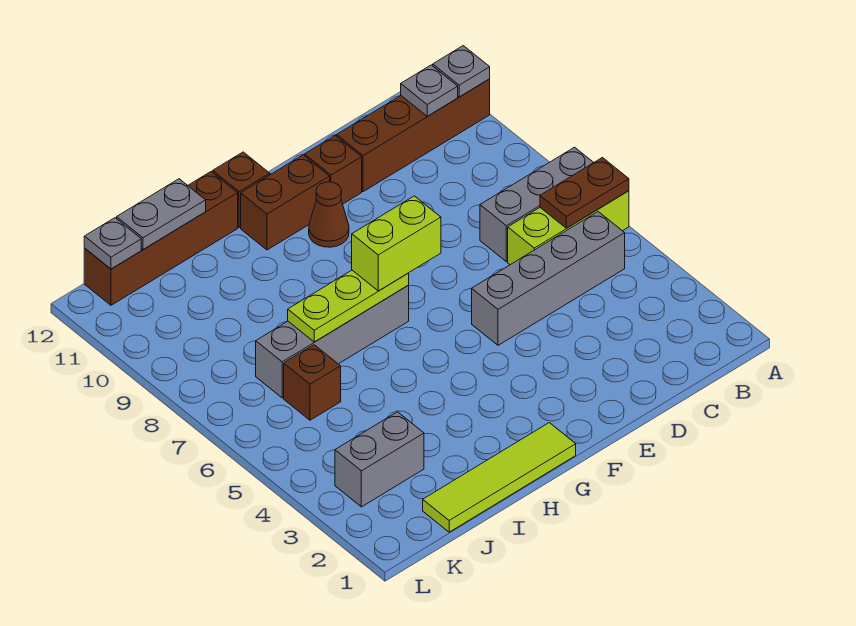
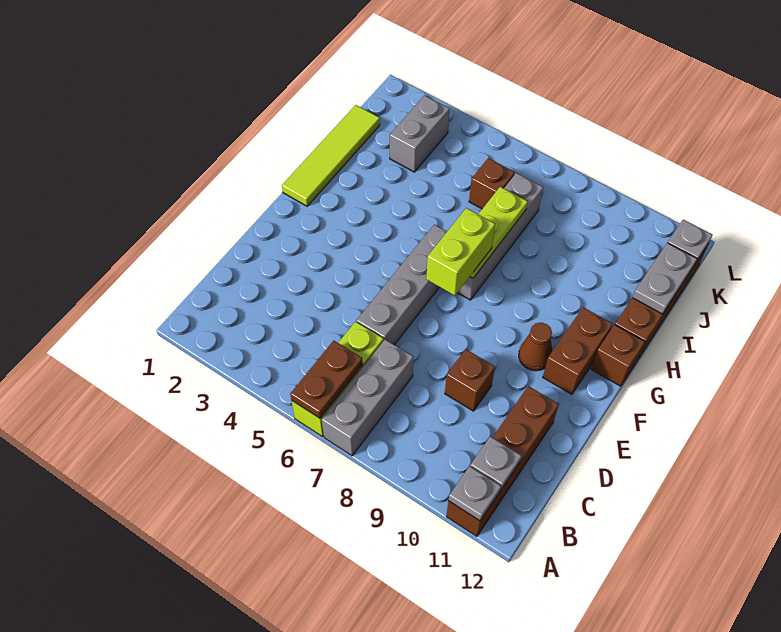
grey brick B5:E5 level 1 -> grey brick D6:G6 level 1
brown brick E11 level 1 -> brown brick D9 level 1

